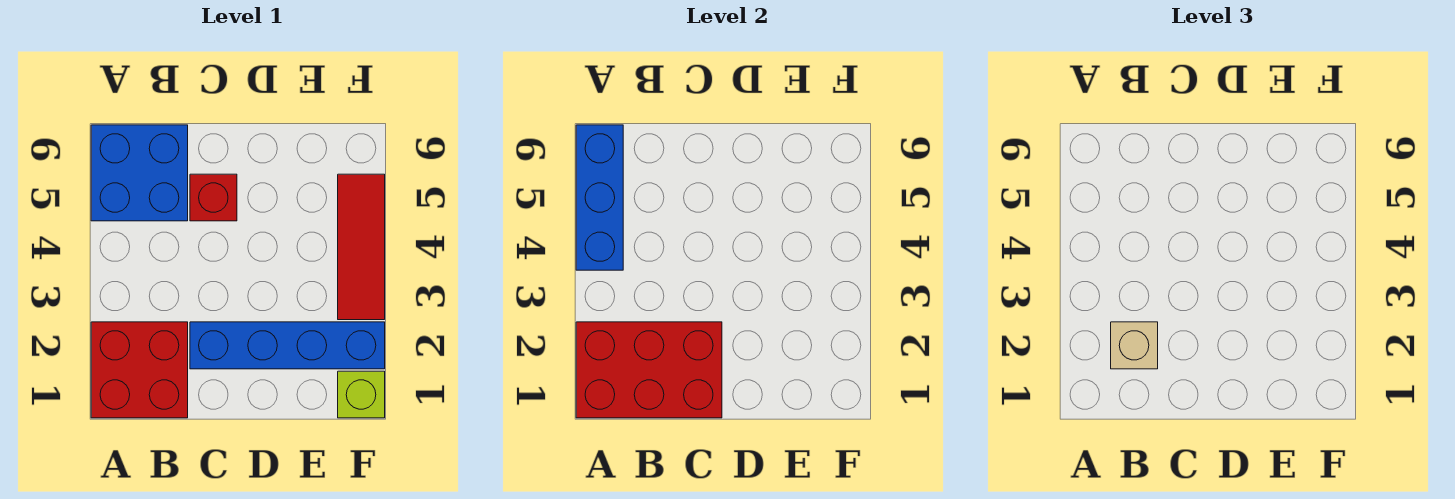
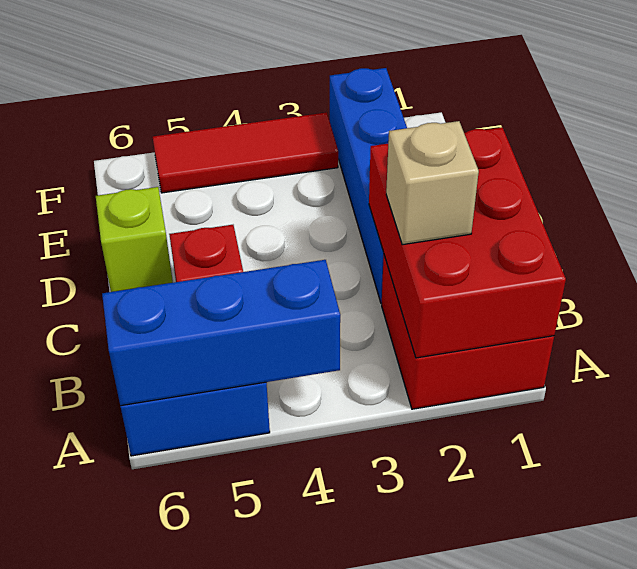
lime brick F1 level 1 -> lime brick D6 level 1

